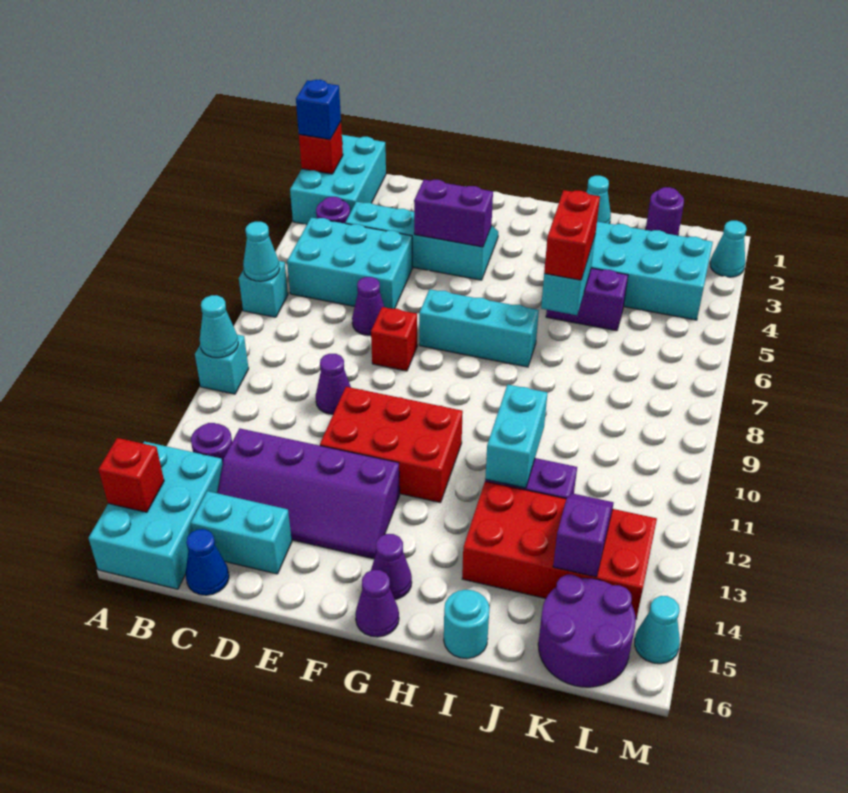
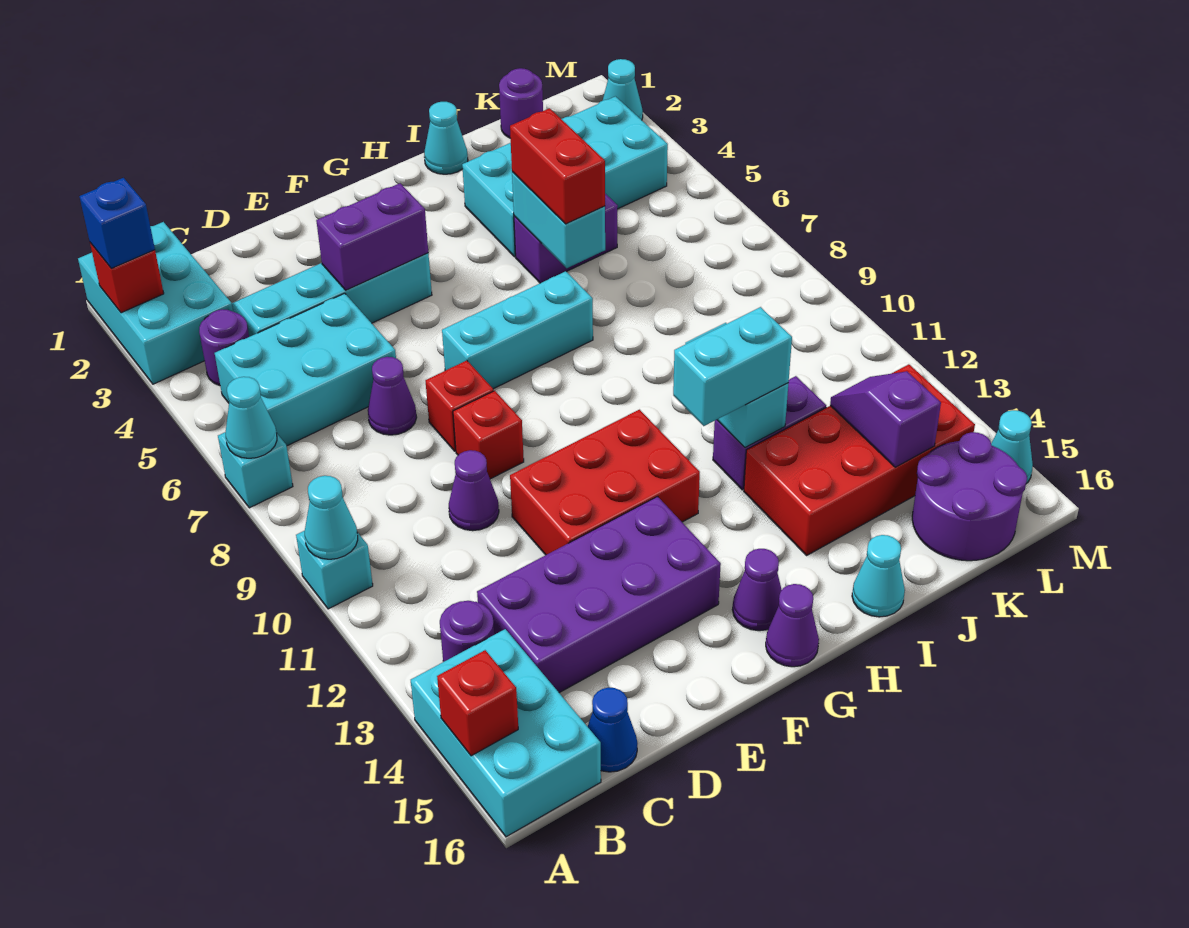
purple slope C13:F14 level 1 top 13 -> purple brick C13:F14 level 1
cyan brick C15:D15 level 1 -> cyan brick H12:I12 level 3
none -> red brick E9 level 1
cyan round brick I16 level 1 -> cyan cone I16 level 1

